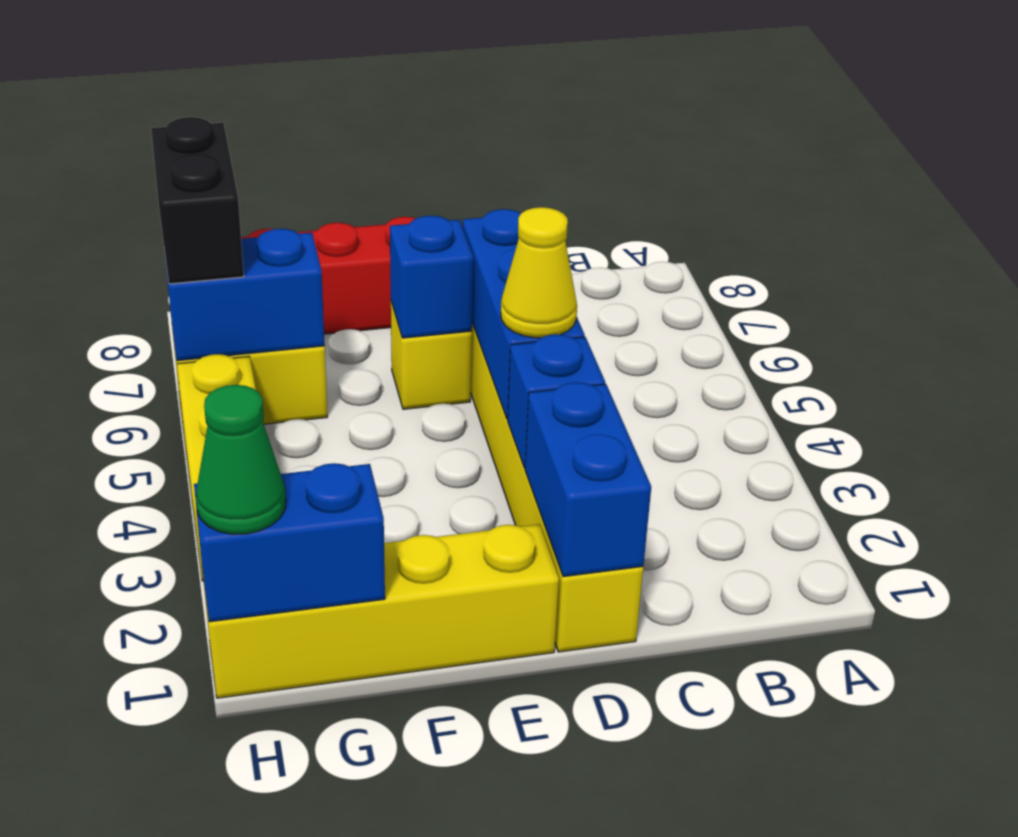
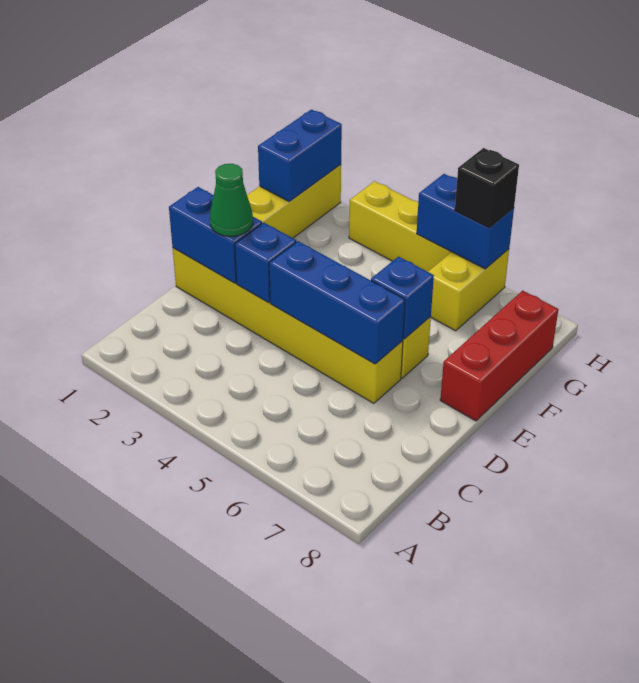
yellow cone D4 level 3 -> none
blue brick G6:H6 level 2 -> blue brick H5:H6 level 2
green cone H1 level 3 -> green cone D2 level 3
black brick H6:H7 level 3 -> black brick H6 level 3

